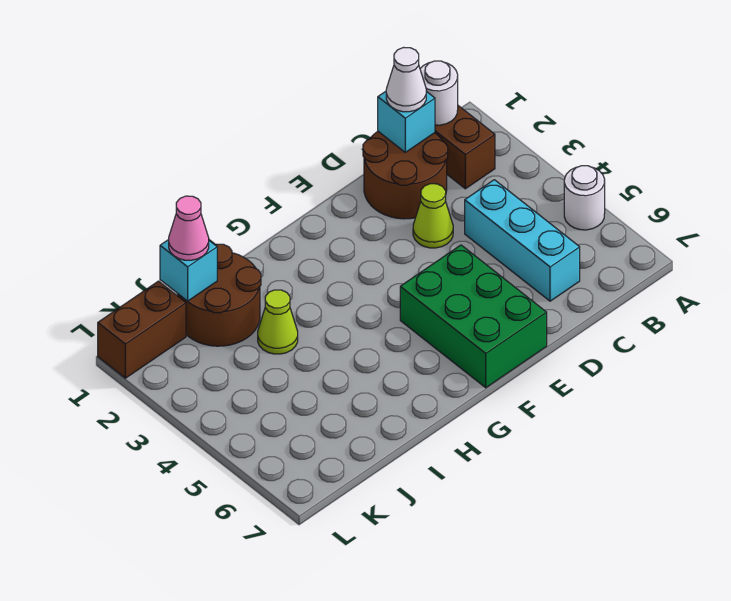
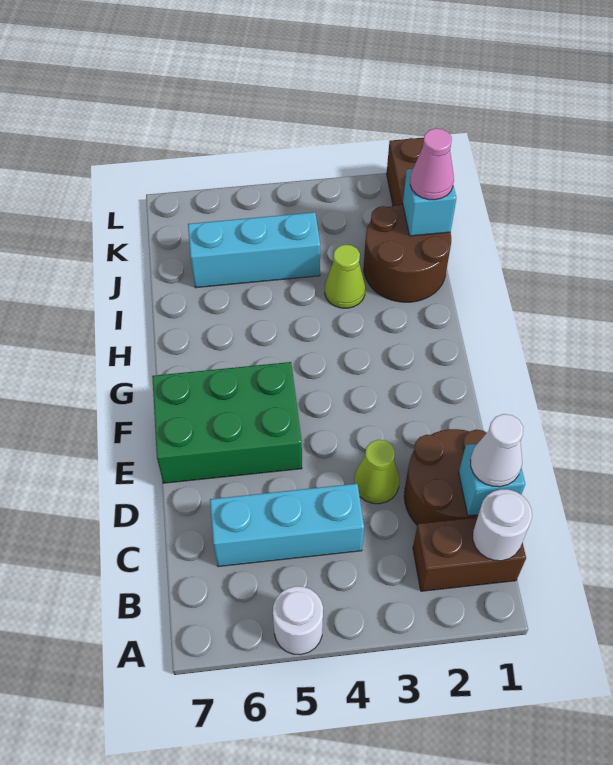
none -> cyan brick J4:J6 level 1

